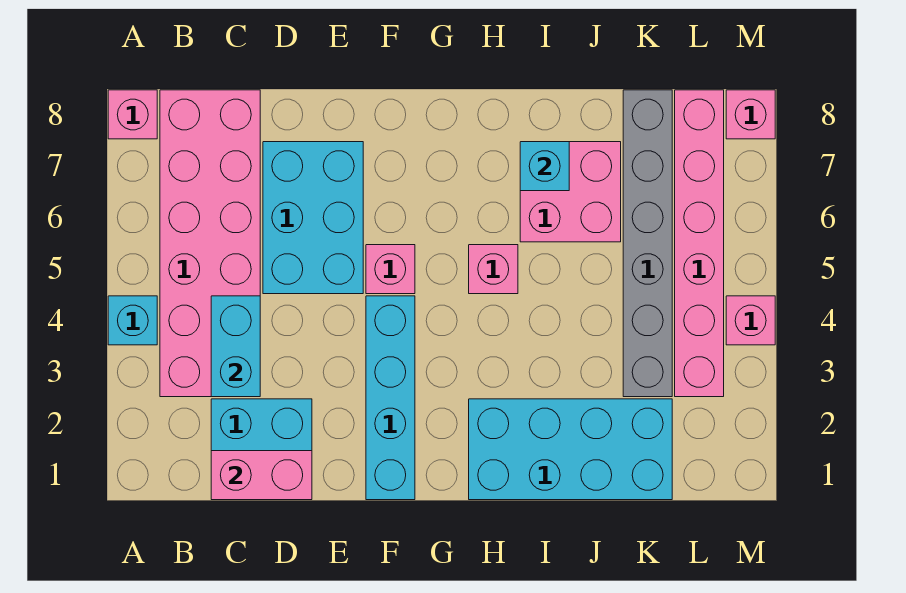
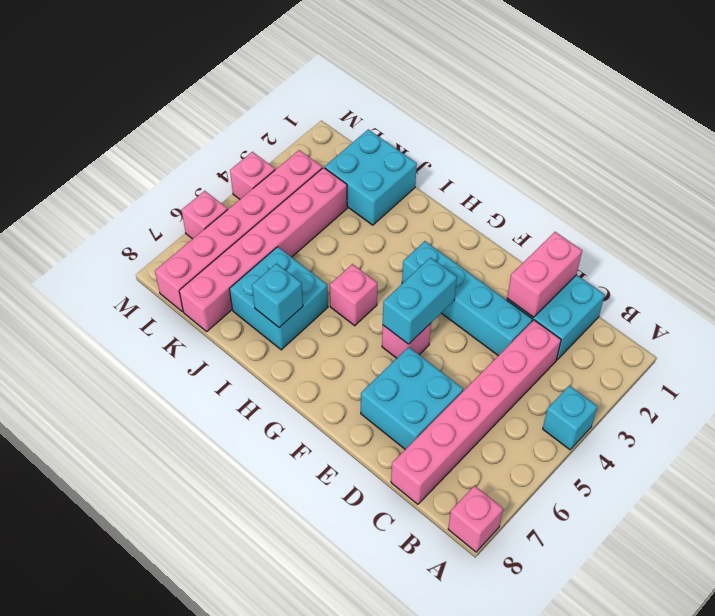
pink brick B3:C8 level 1 -> pink brick C3:C8 level 1
pink brick C1:D1 level 2 -> pink brick D1:D2 level 2
cyan brick C3:C4 level 2 -> cyan brick F4:F5 level 2
cyan brick D5:E7 level 1 -> cyan brick D6:E7 level 1
cyan brick F1:F4 level 1 -> cyan brick D3:G3 level 1
cyan brick H1:K2 level 1 -> cyan brick J1:K2 level 1
pink brick I6:J7 level 1 -> cyan brick I6:J7 level 1
grey brick K3:K8 level 1 -> pink brick K3:K8 level 1
pink brick M8 level 1 -> pink brick M6 level 1

